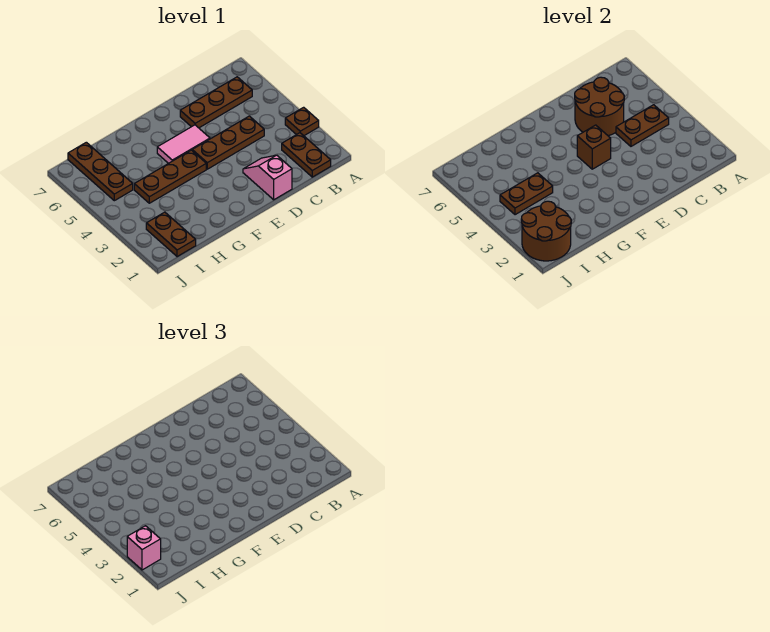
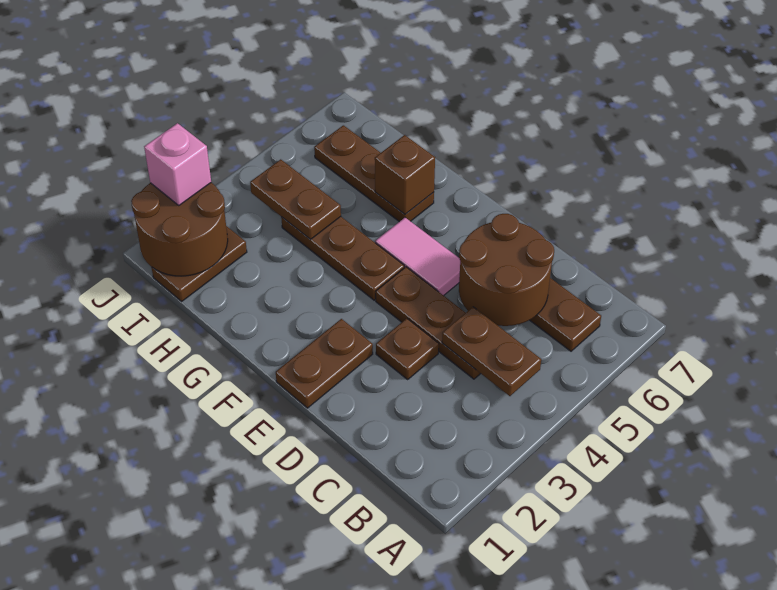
brown plate A3 level 1 -> brown plate D3 level 1
brown plate B1:B2 level 1 -> brown plate E1:E2 level 1
pink slope D1:D2 level 1 top 1 -> none
brown brick E4 level 2 -> brown brick G6 level 2
brown plate I5:I7 level 1 -> brown plate G6:I6 level 1

